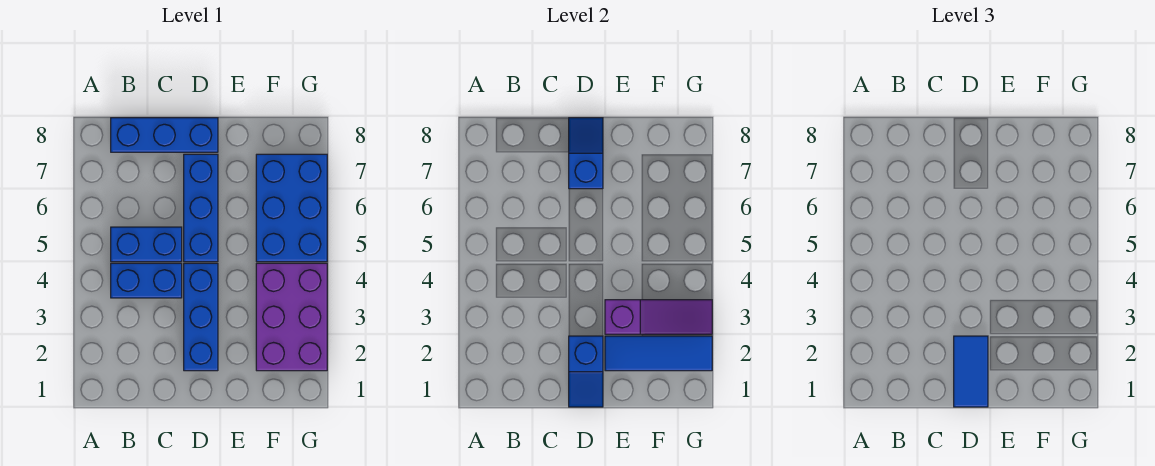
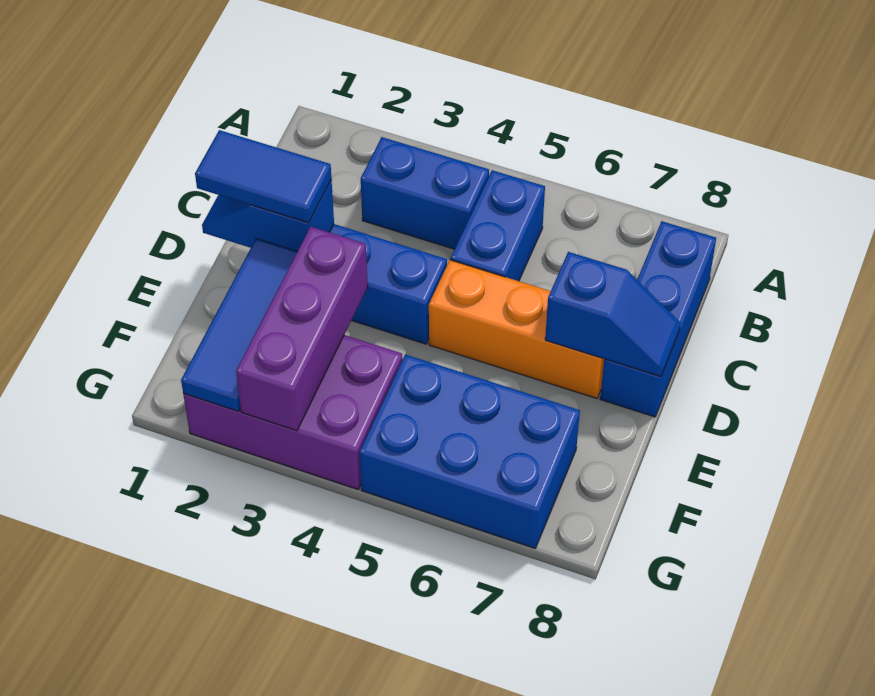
blue brick B4:C4 level 1 -> blue brick B3:B4 level 1
blue brick D5:D7 level 1 -> orange brick D5:D7 level 1
purple slope E3:G3 level 2 top E -> purple brick E3:G3 level 2

